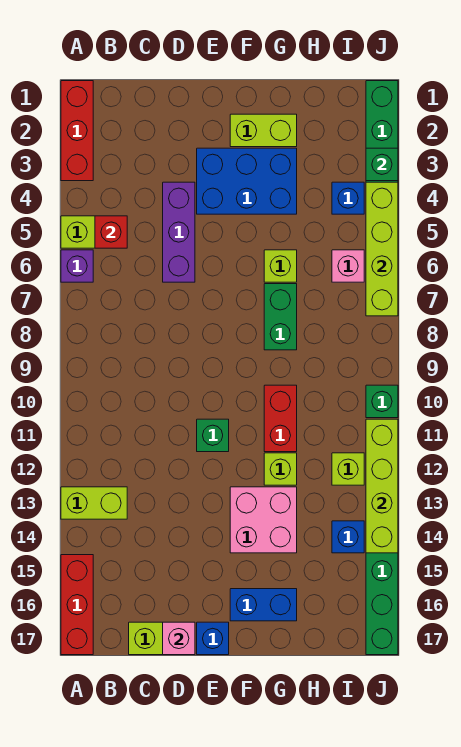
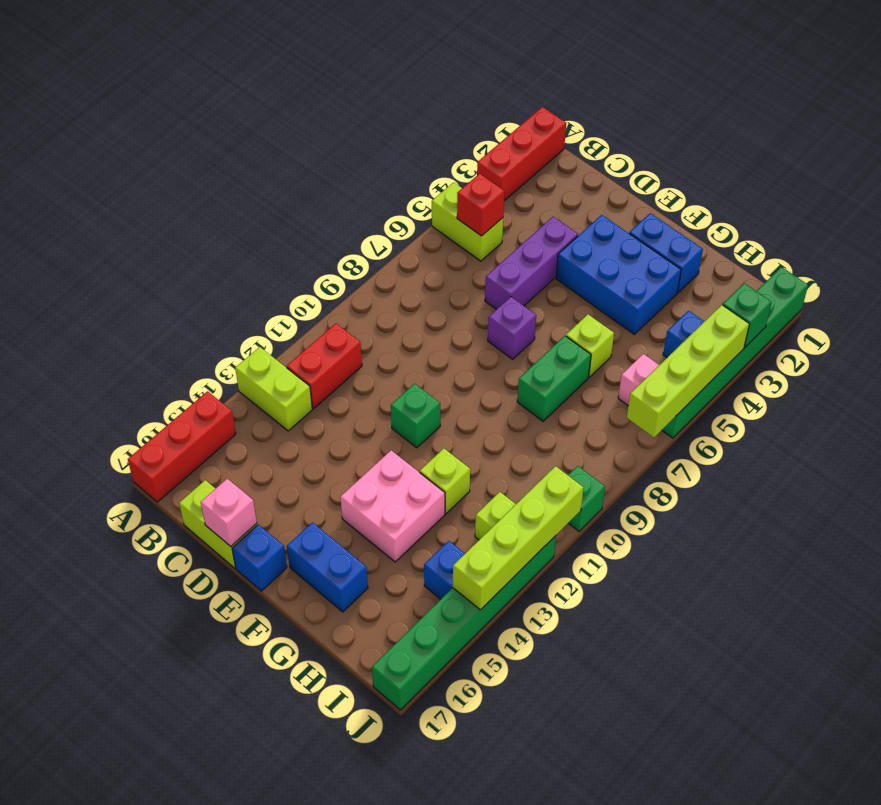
purple brick A6 level 1 -> purple brick E7 level 1
lime brick F2:G2 level 1 -> blue brick F2:G2 level 1
red brick G10:G11 level 1 -> red brick B11:B12 level 1

